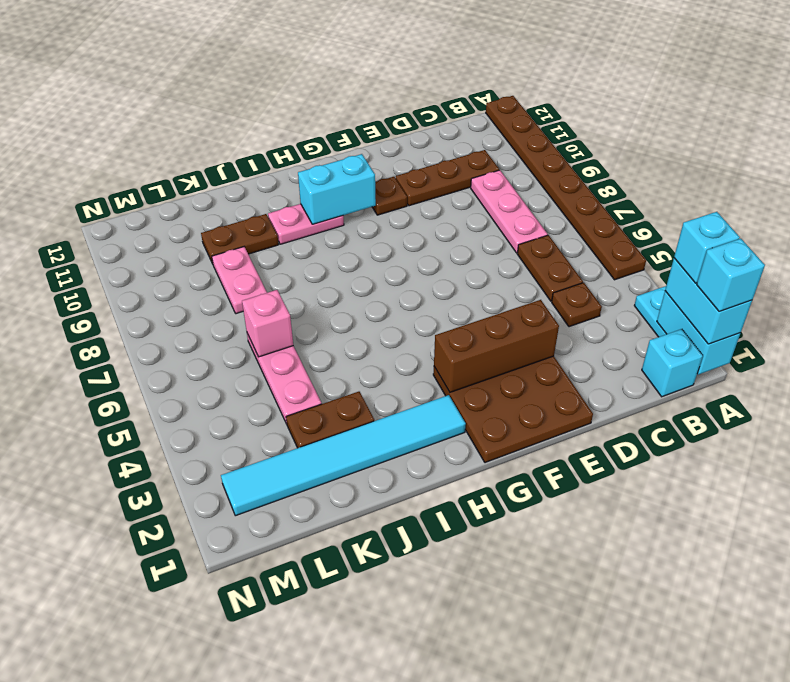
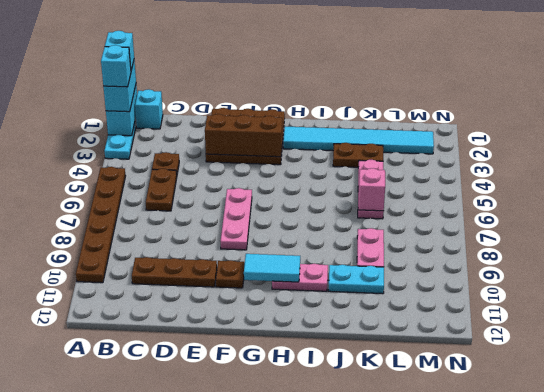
brown plate A5:A12 level 1 -> brown plate A5:A10 level 1
pink plate C7:C9 level 1 -> pink plate F6:F8 level 1
cyan brick G10:H10 level 2 -> cyan tile G10:H10 level 2
brown plate J10:K10 level 1 -> cyan plate J10:K10 level 1

